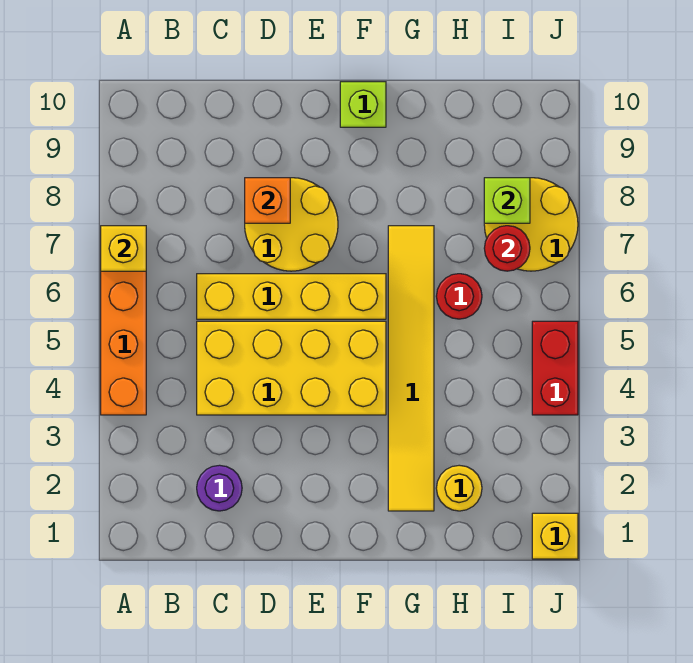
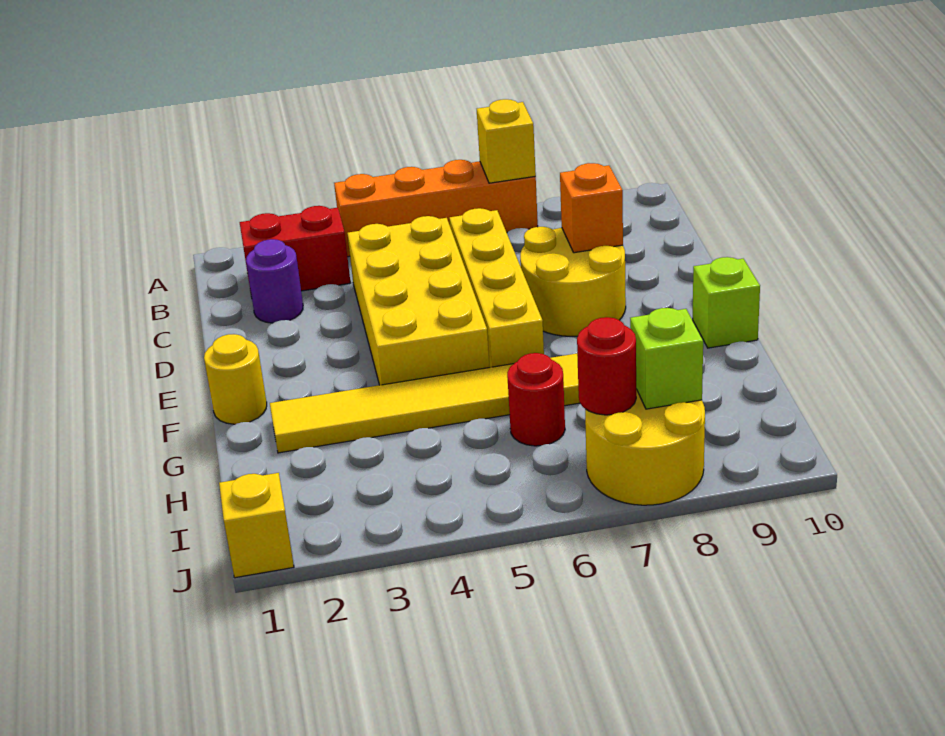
yellow round brick H2 level 1 -> yellow round brick F1 level 1
red brick J4:J5 level 1 -> red brick B2:B3 level 1

